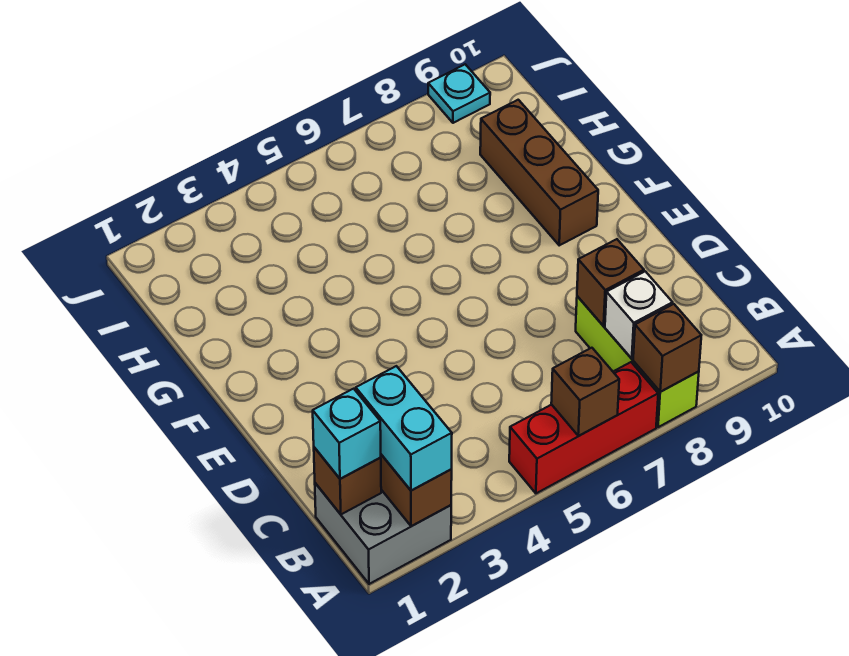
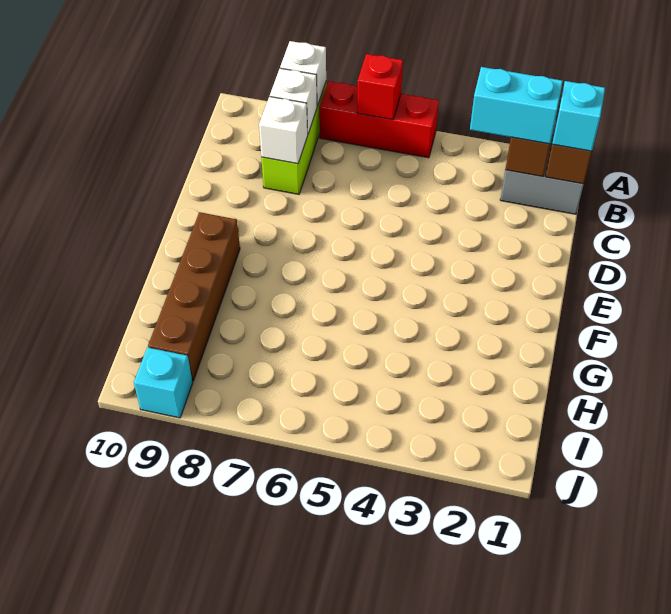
cyan brick A2:B2 level 3 -> cyan brick B2:B3 level 3
brown brick A6 level 2 -> red brick A6 level 2
brown brick A8 level 2 -> white brick A8 level 2
brown brick C8 level 2 -> white brick C8 level 2
brown brick F9:H9 level 1 -> brown brick F9:I9 level 1
cyan plate J9 level 1 -> cyan brick J9 level 1

